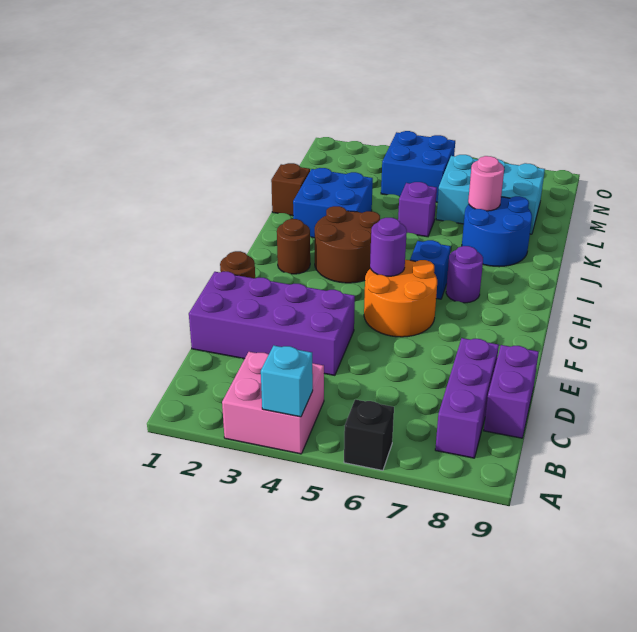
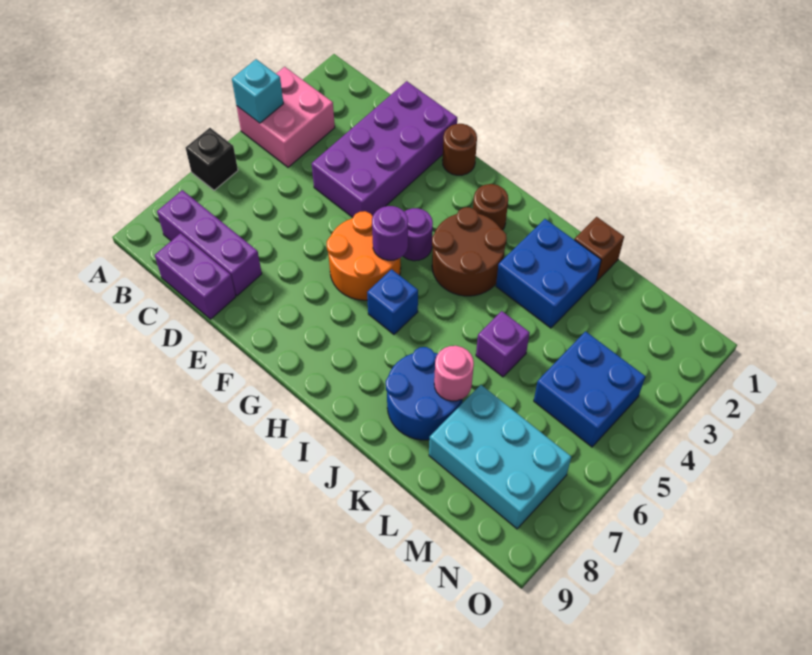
purple round brick H7 level 1 -> purple round brick G4 level 1
cyan brick L6:M8 level 1 -> cyan brick L7:N8 level 1

